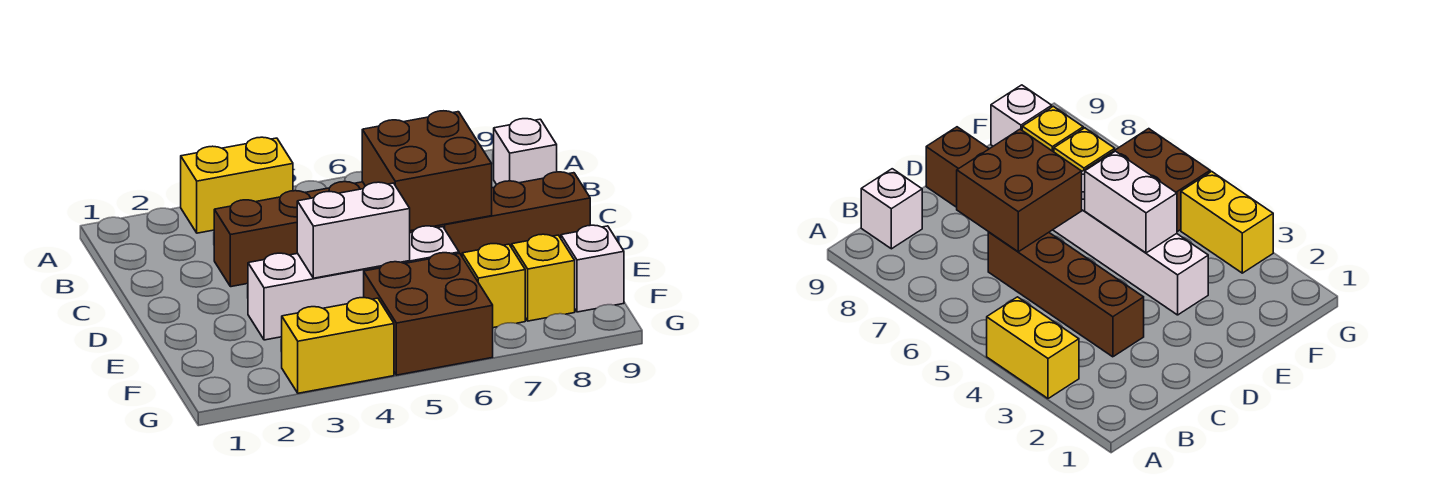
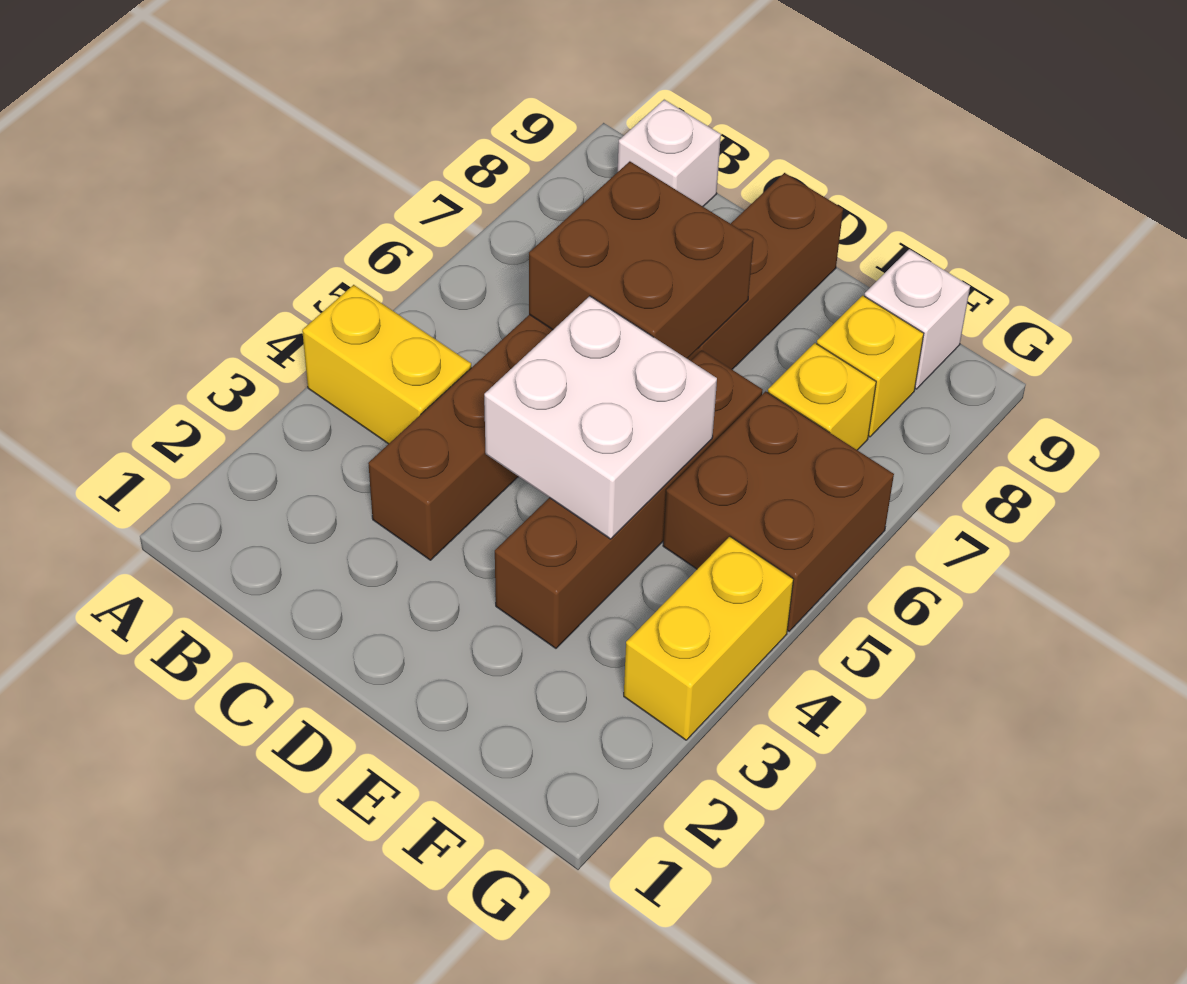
yellow brick A3:A4 level 1 -> yellow brick A4:B4 level 1
white brick E3:E6 level 1 -> brown brick E3:E6 level 1
white brick E4:E5 level 2 -> white brick D4:E5 level 2

